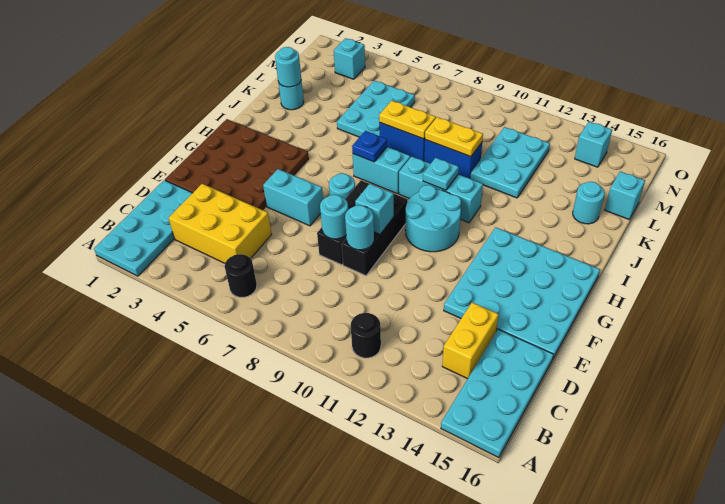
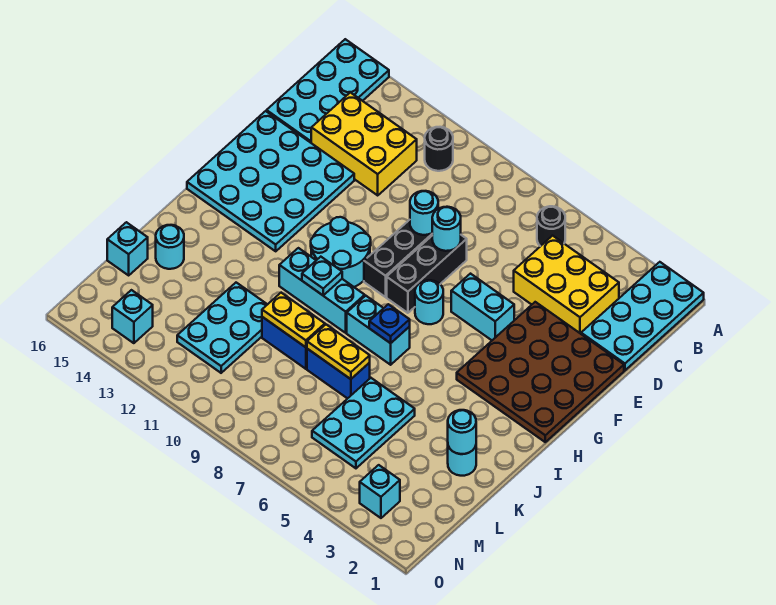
yellow brick C14:D14 level 1 -> yellow brick C12:D14 level 1
cyan brick F9 level 2 -> none

